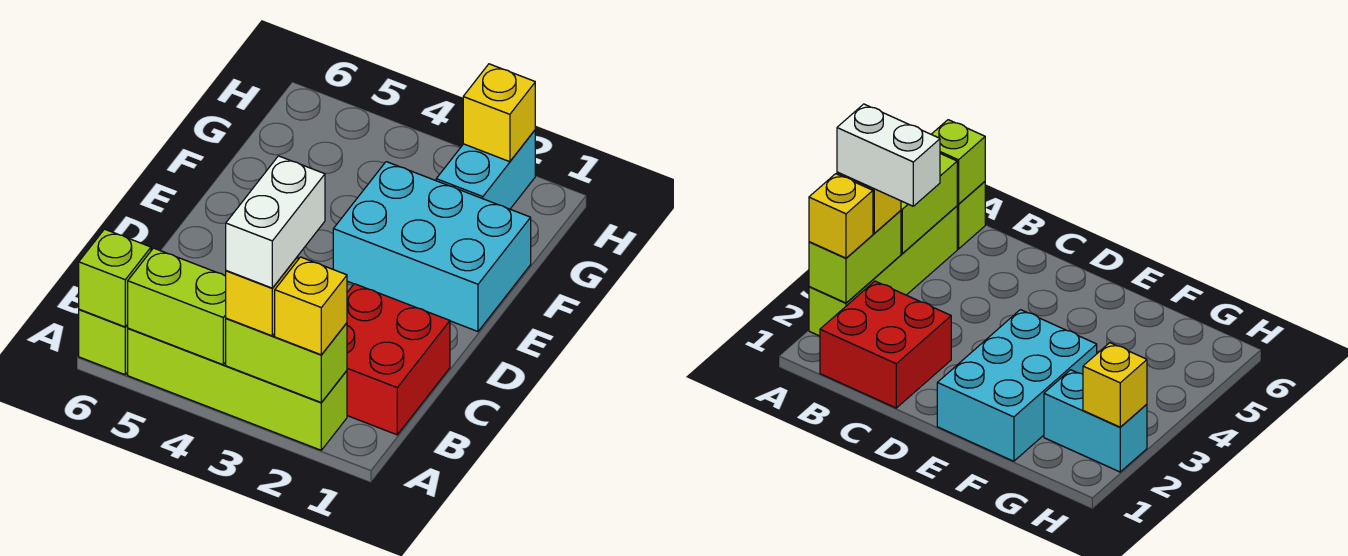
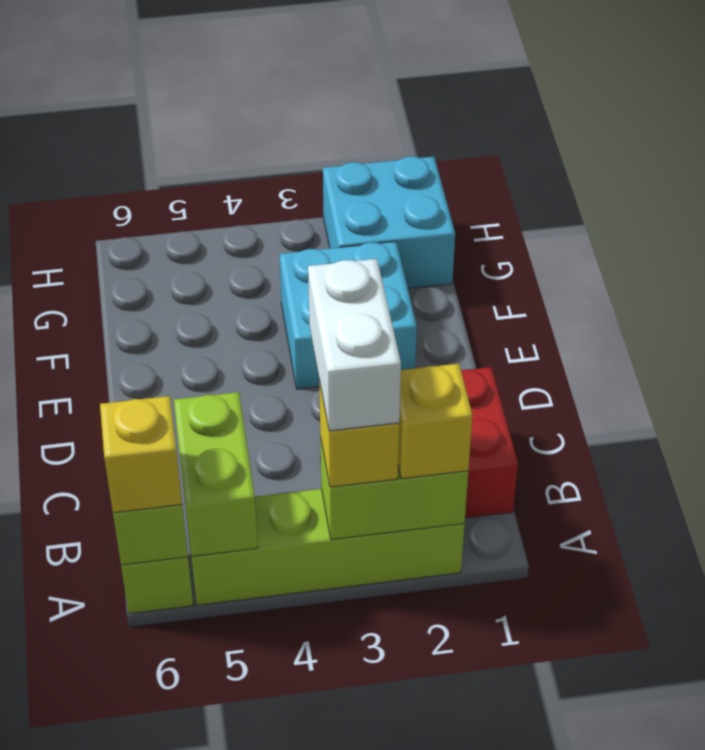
lime brick A4:A5 level 2 -> lime brick A5:B5 level 2
cyan brick E1:F3 level 1 -> cyan brick E2:F3 level 1
cyan brick G2:H2 level 1 -> cyan brick G1:H2 level 1
yellow brick H2 level 2 -> yellow brick A6 level 3

